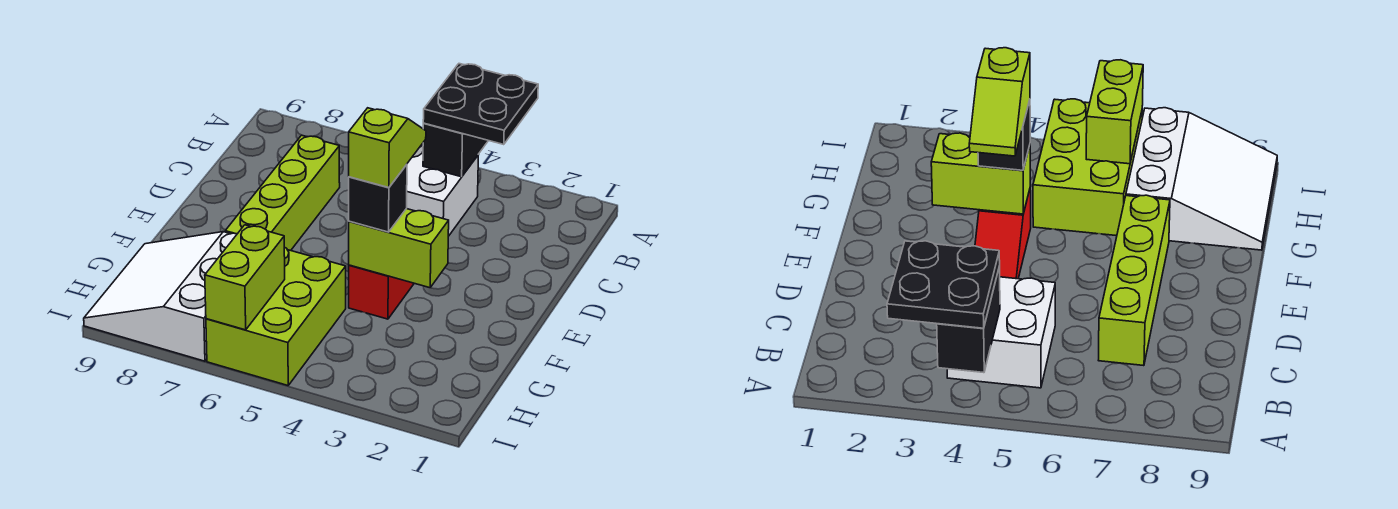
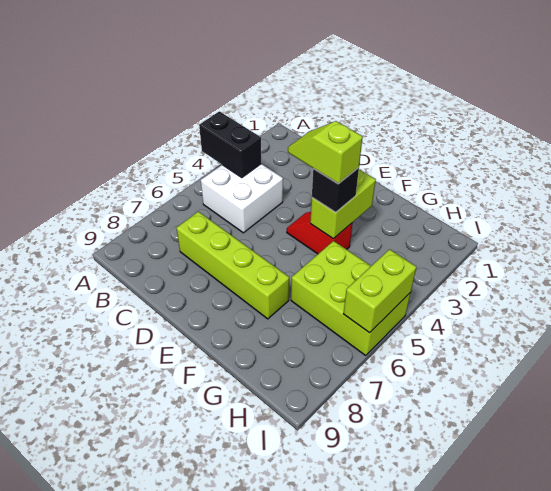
black plate A3:B4 level 3 -> none
white slope G7:I9 level 1 top 7 -> none
lime brick H6:I6 level 2 -> lime brick I5:I6 level 2

